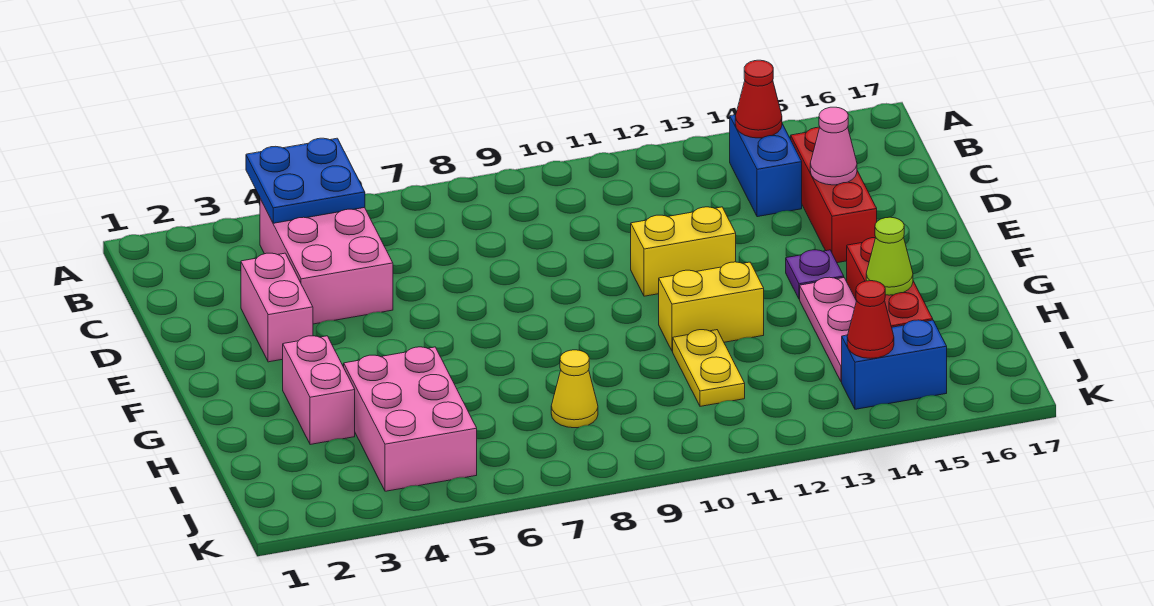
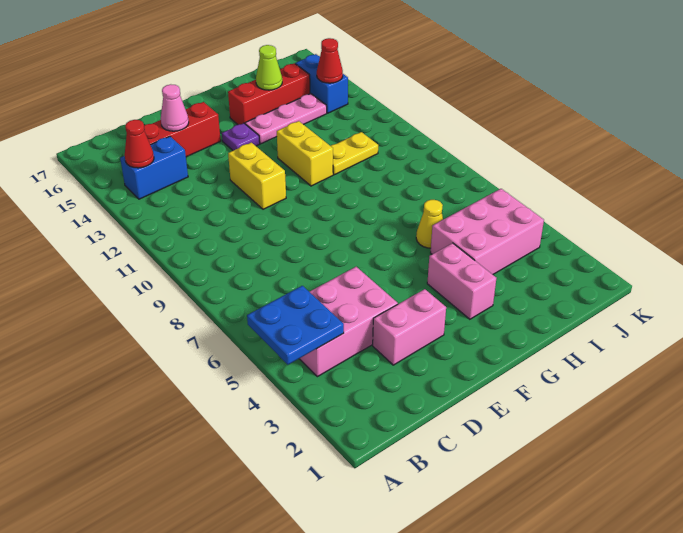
pink brick G3:H3 level 1 -> pink brick G3:G4 level 1
yellow cone I8 level 1 -> yellow cone H6 level 1

